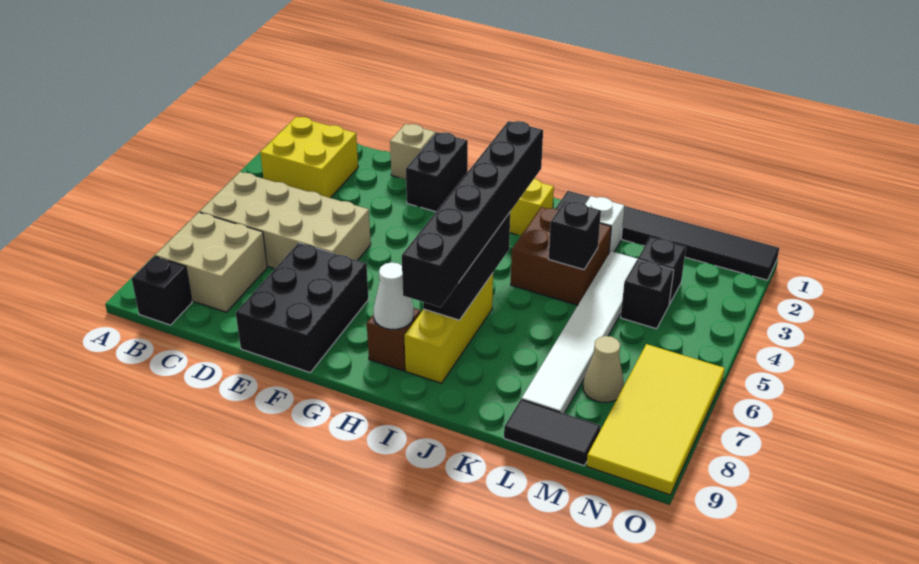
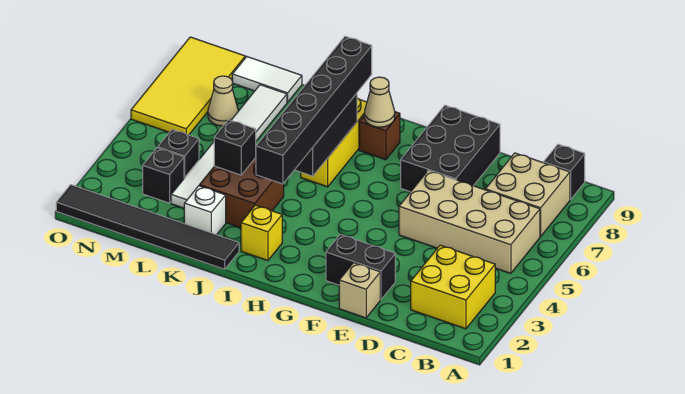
black brick F1:F2 level 1 -> black brick E2:F2 level 1
white cone H8 level 2 -> tan cone H8 level 2
black tile L9:M9 level 1 -> white tile L9:M9 level 1

